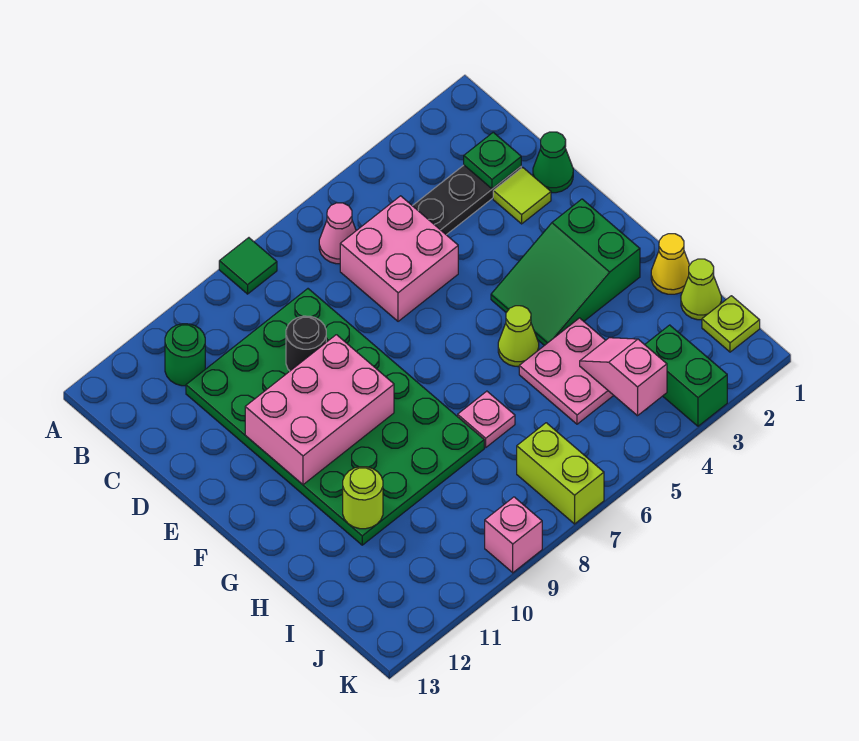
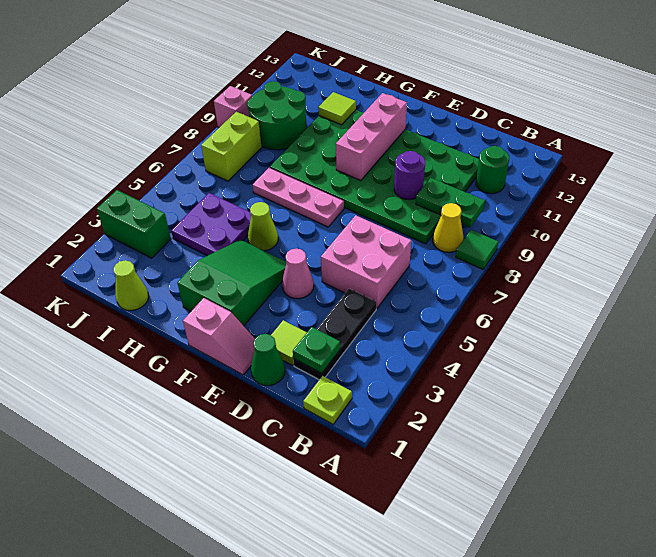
pink cone B6 level 1 -> pink cone E4 level 1
none -> green plate B9:C9 level 2
black round brick D9 level 2 -> purple round brick D9 level 2
pink brick E9:F11 level 2 -> pink brick F9:F11 level 2
yellow cone H1 level 1 -> yellow cone B8 level 1
pink plate H4:I5 level 1 -> purple plate H4:I5 level 1
pink plate H7 level 1 -> pink plate F7:H7 level 1
lime round brick H11 level 2 -> lime tile H11 level 2
pink slope I4:J4 level 2 top J -> pink slope E1:F1 level 1 top F
none -> green round brick I9:J10 level 1
lime plate J1 level 1 -> lime plate B1 level 1
lime brick J7:K7 level 1 -> lime brick J7:J8 level 1

